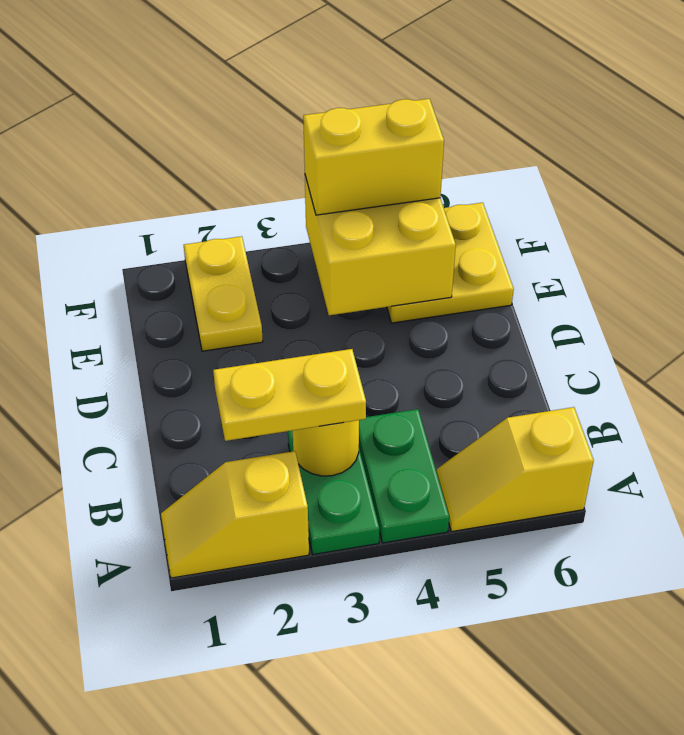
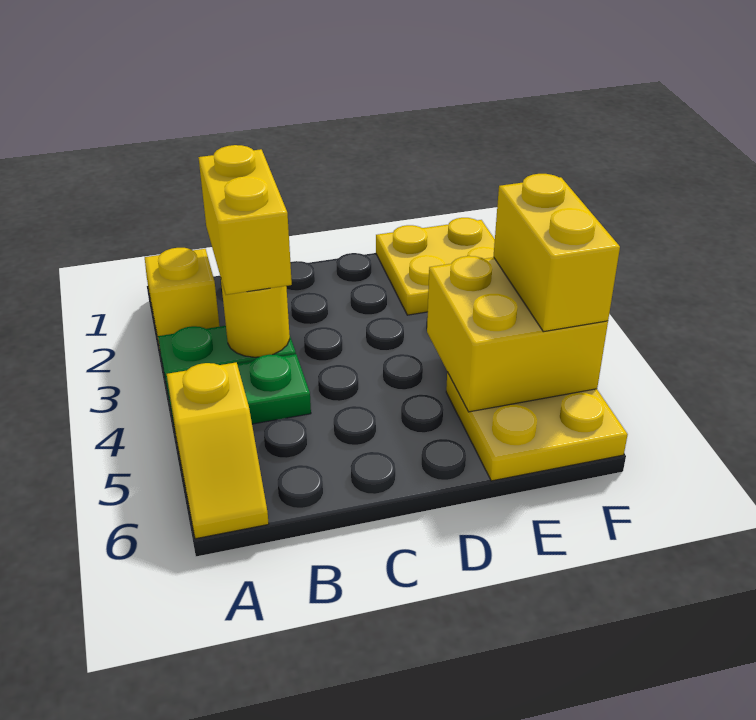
yellow slope A5:A6 level 1 top 6 -> yellow slope A5:A6 level 1 top 5
yellow plate B2:B3 level 3 -> yellow brick B2:B3 level 3
yellow plate E2:F2 level 1 -> yellow plate E1:F2 level 1

